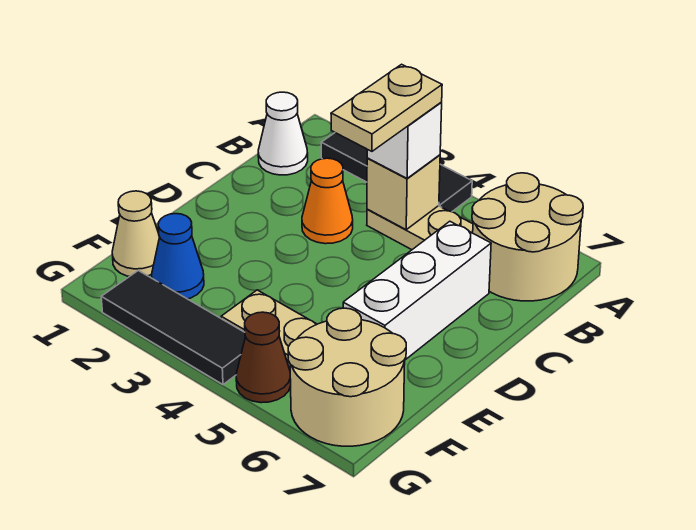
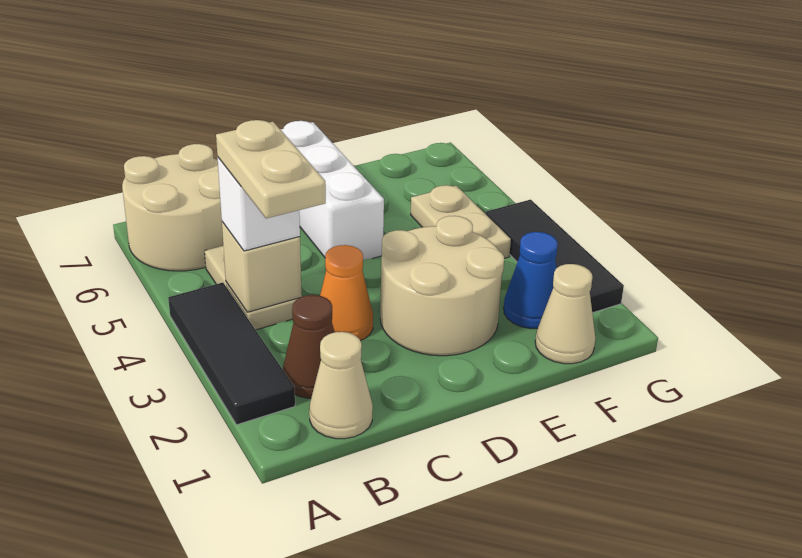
white cone B1 level 1 -> tan cone B1 level 1
tan plate B4:C4 level 4 -> tan plate B3:B4 level 4
white brick C6:E6 level 1 -> white brick D5:D7 level 1
tan round brick F6:G7 level 1 -> tan round brick D2:E3 level 1
brown cone G5 level 1 -> brown cone B2 level 1

